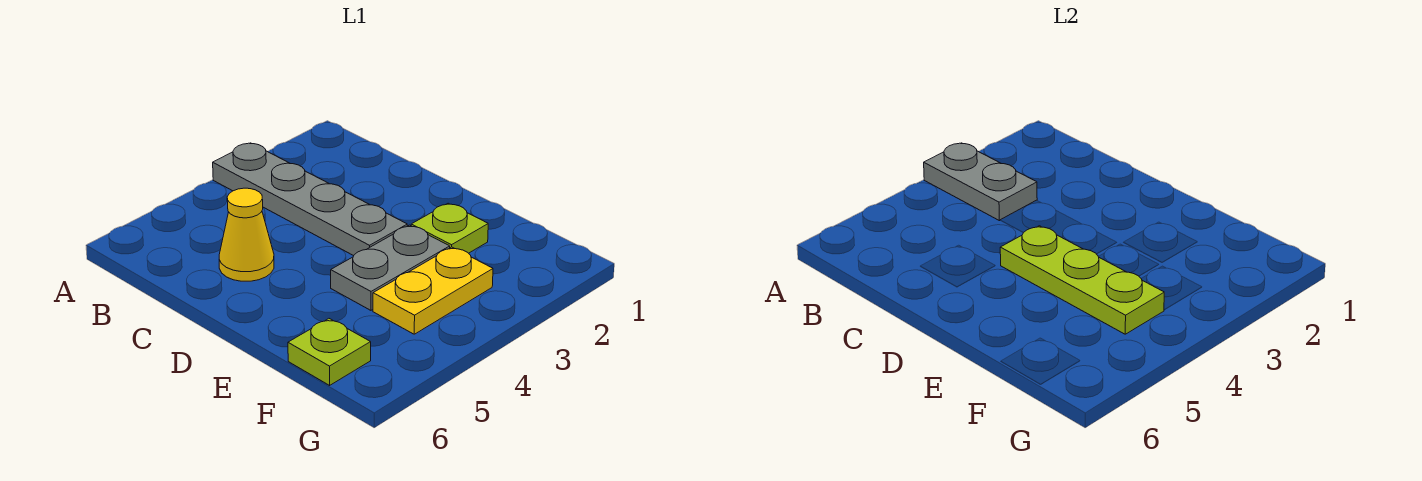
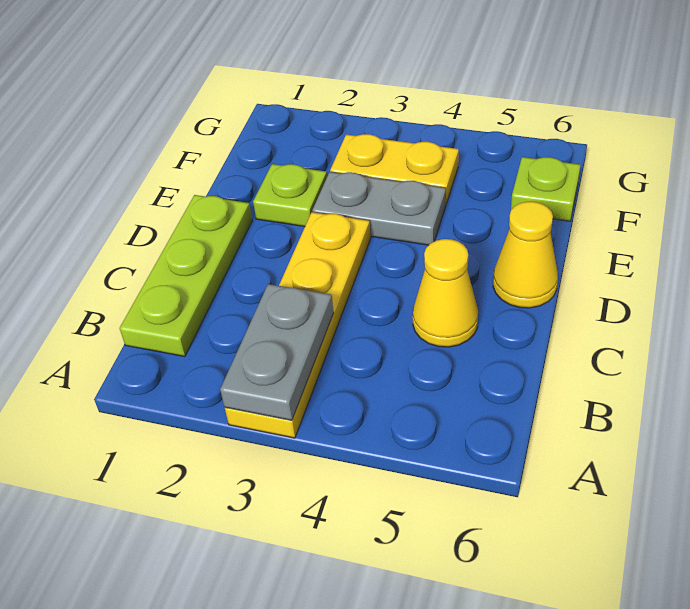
grey plate A3:D3 level 1 -> yellow plate A3:D3 level 1
lime plate D4:F4 level 2 -> lime plate B1:D1 level 1
none -> yellow cone D6 level 1

